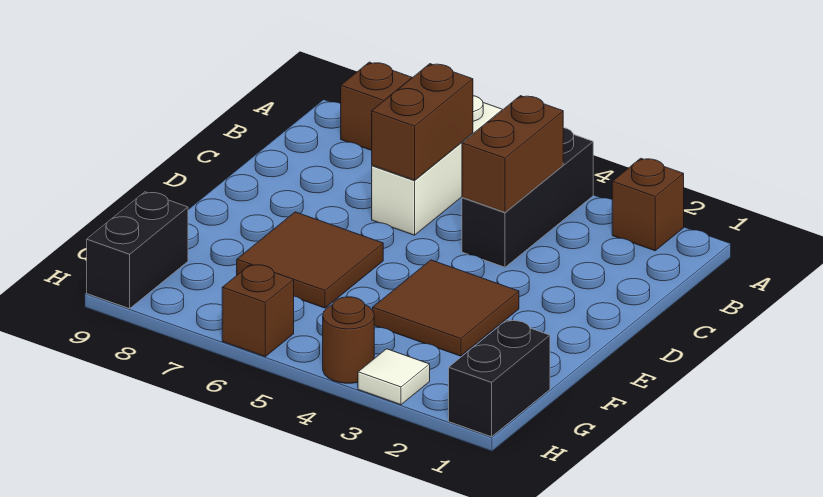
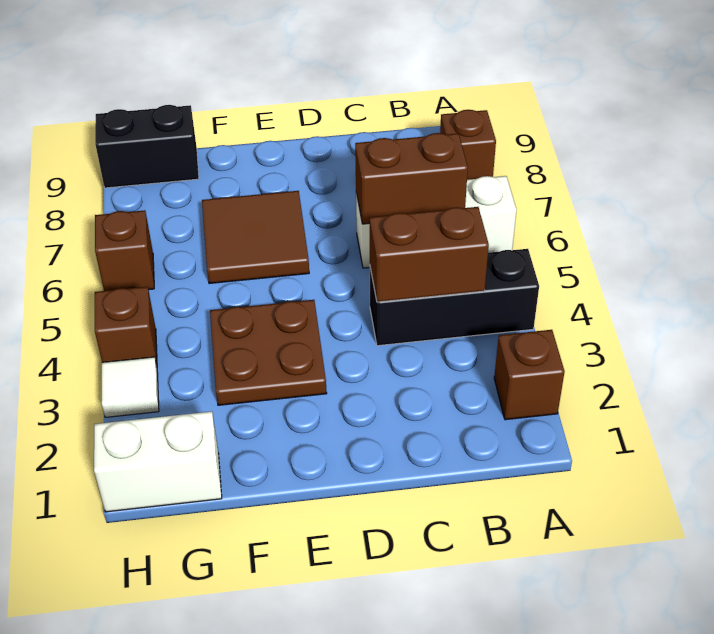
brown tile E3:F4 level 1 -> brown plate E3:F4 level 1
black brick G1:H1 level 1 -> white brick G1:H1 level 1
brown round brick H4 level 1 -> brown brick H4 level 1

